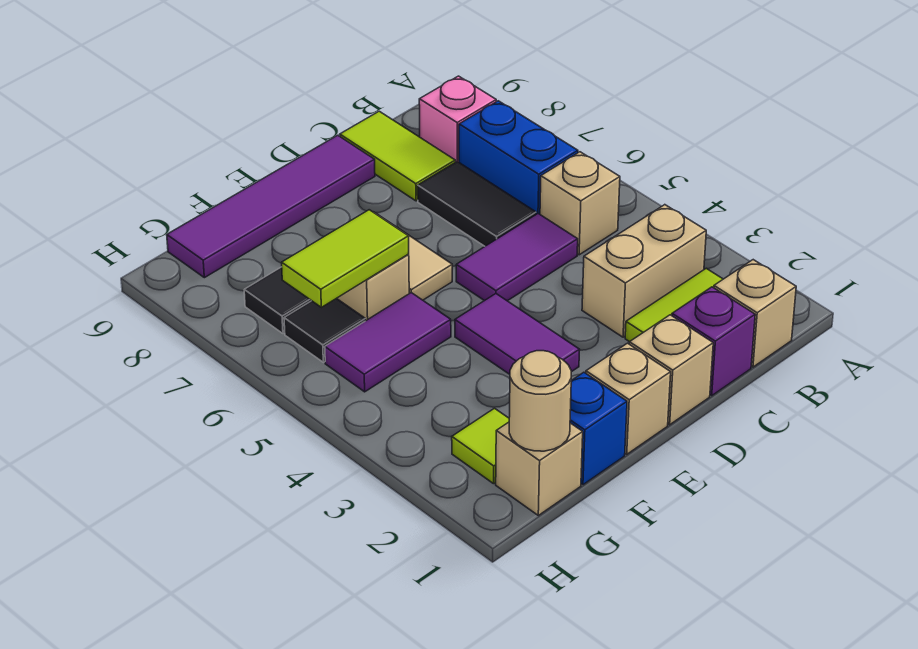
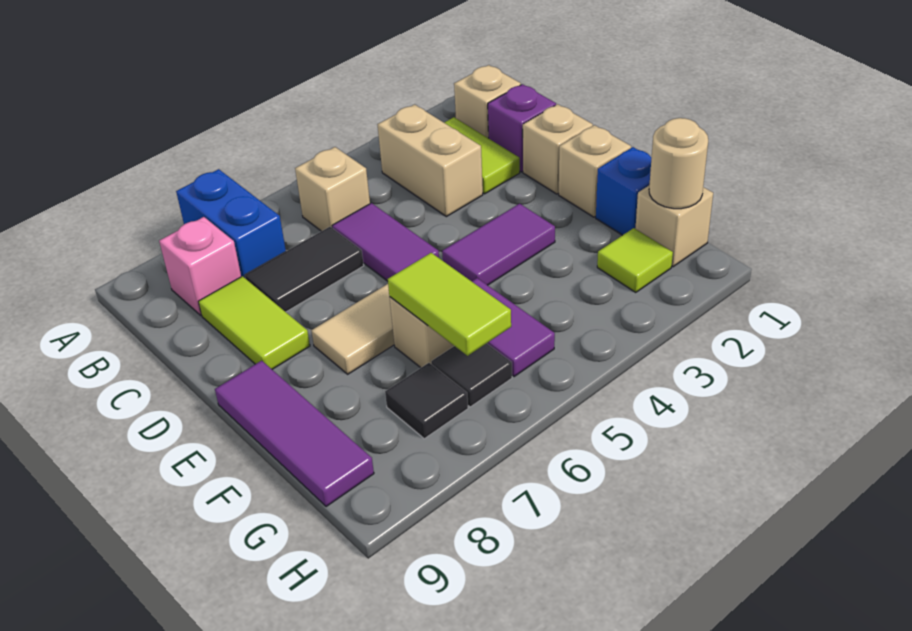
blue brick B6:B7 level 1 -> blue brick A7:B7 level 1
lime tile C8:C9 level 1 -> lime tile C8:D8 level 1
purple tile D9:G9 level 1 -> purple tile E9:G9 level 1

